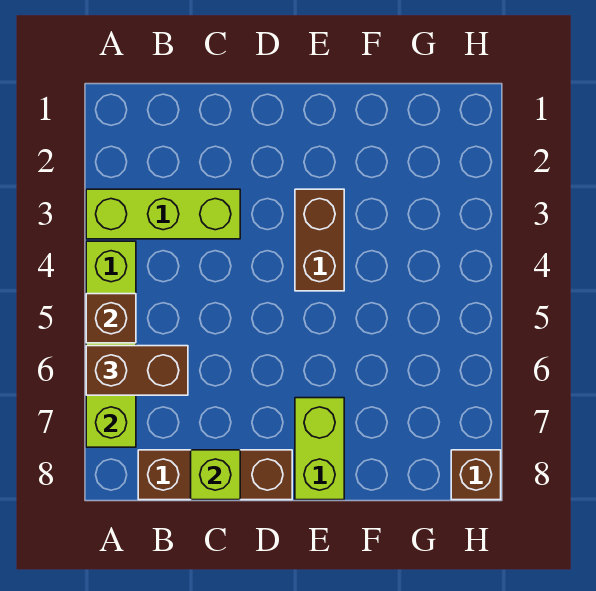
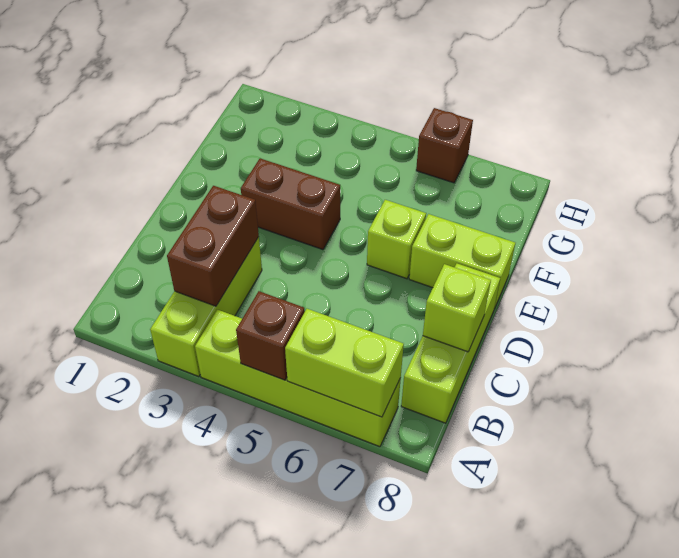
brown brick A6:B6 level 3 -> brown brick B3:C3 level 2
brown brick B8:D8 level 1 -> lime brick B8:D8 level 1
none -> lime brick E6 level 1
brown brick H8 level 1 -> brown brick H6 level 1

